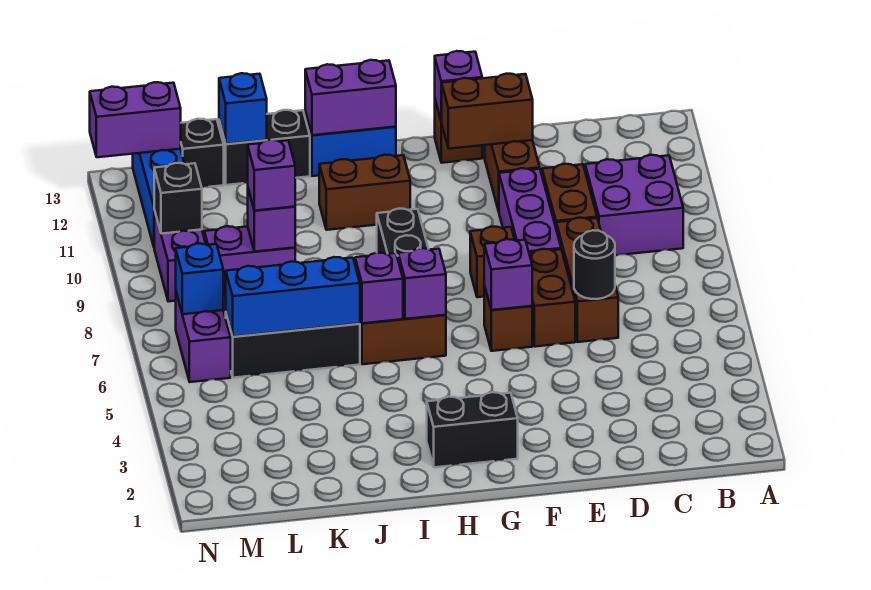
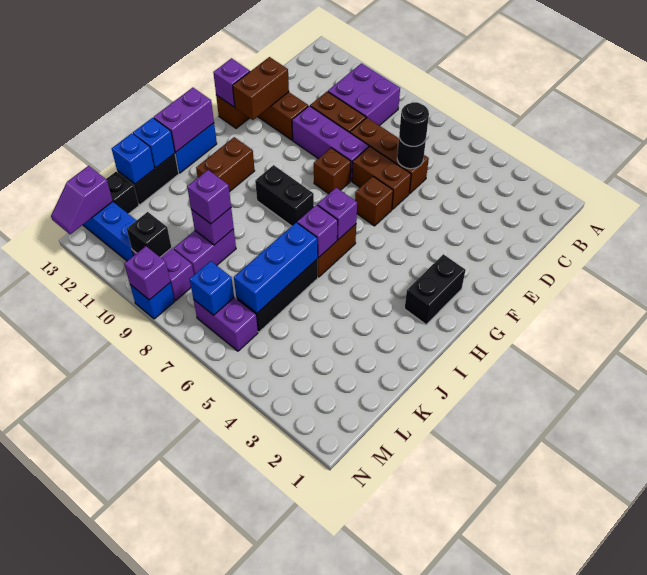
none -> black round brick D6 level 3
purple brick F6 level 2 -> purple brick N9 level 2
none -> blue brick J13 level 2
purple brick M13:N13 level 2 -> purple slope M13:N13 level 2 top M
none -> blue brick N9 level 1

